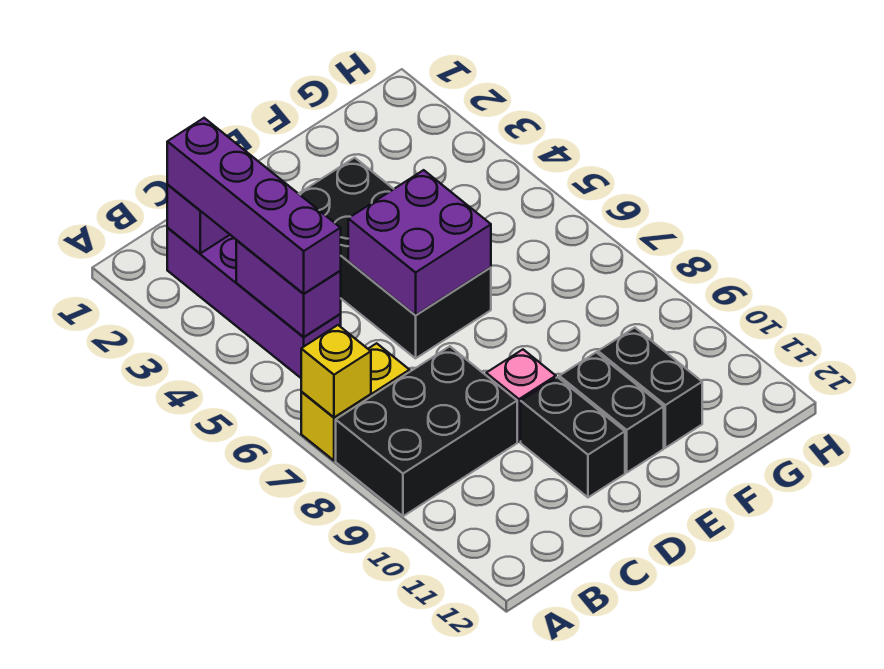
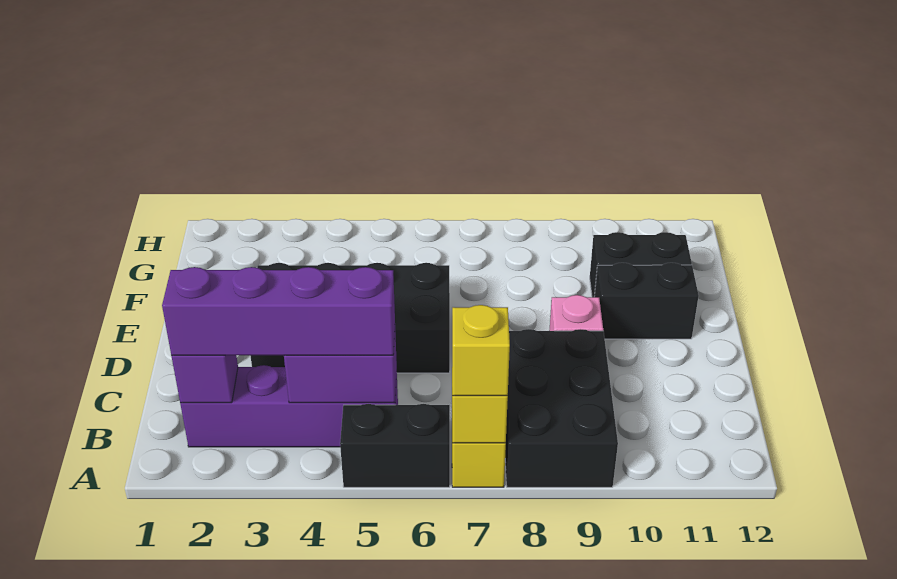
none -> yellow brick A7 level 3
purple brick D5:E6 level 2 -> none
black brick D10:D11 level 1 -> black brick A5:A6 level 1

